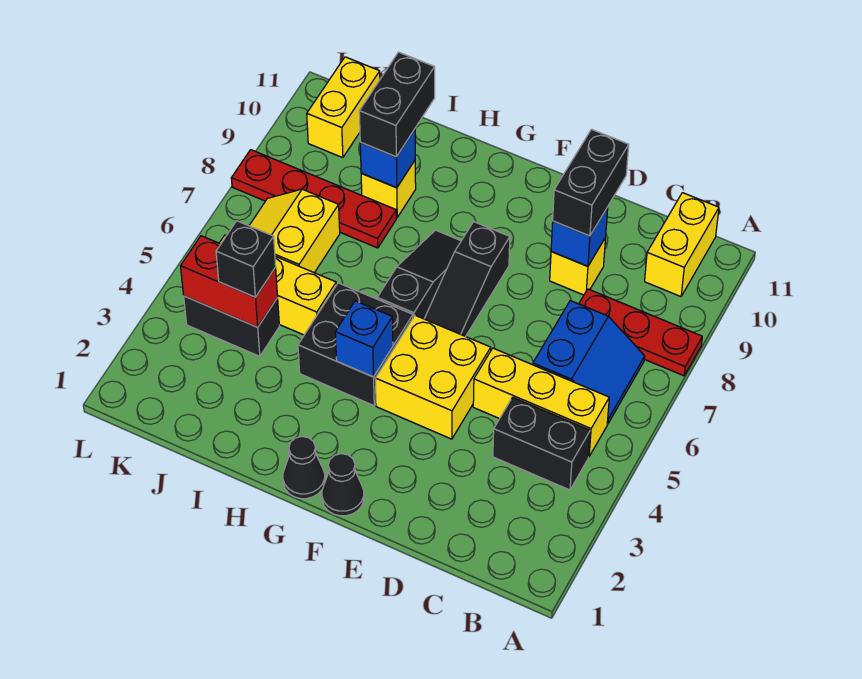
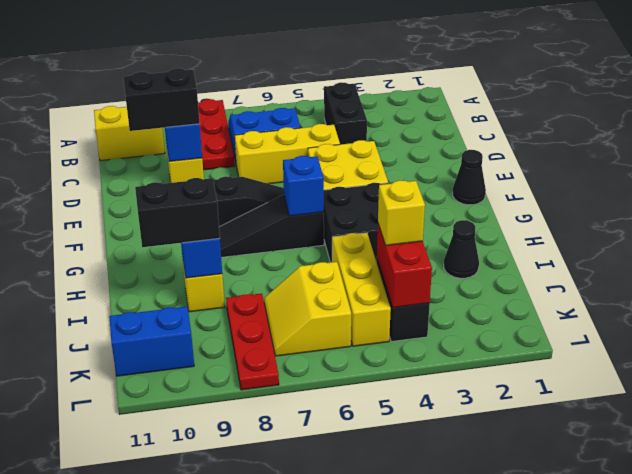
yellow brick B5:D5 level 1 -> yellow brick D5:D7 level 1
black cone G1 level 1 -> black cone I2 level 1
blue brick G4 level 2 -> blue brick G6 level 2
red plate I8:L8 level 1 -> red plate J8:L8 level 1
black brick J4 level 3 -> yellow brick J4 level 3
yellow slope J6:K7 level 1 top J -> yellow slope J6:K7 level 1 top 6
yellow brick K10:K11 level 1 -> blue brick K10:K11 level 1

